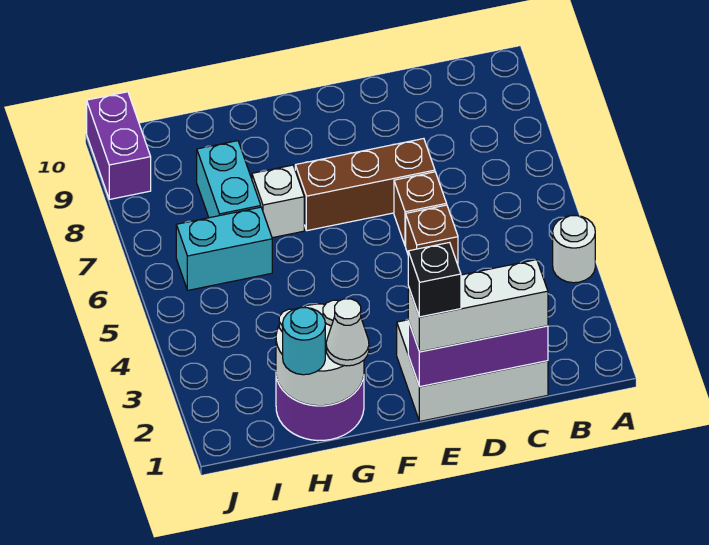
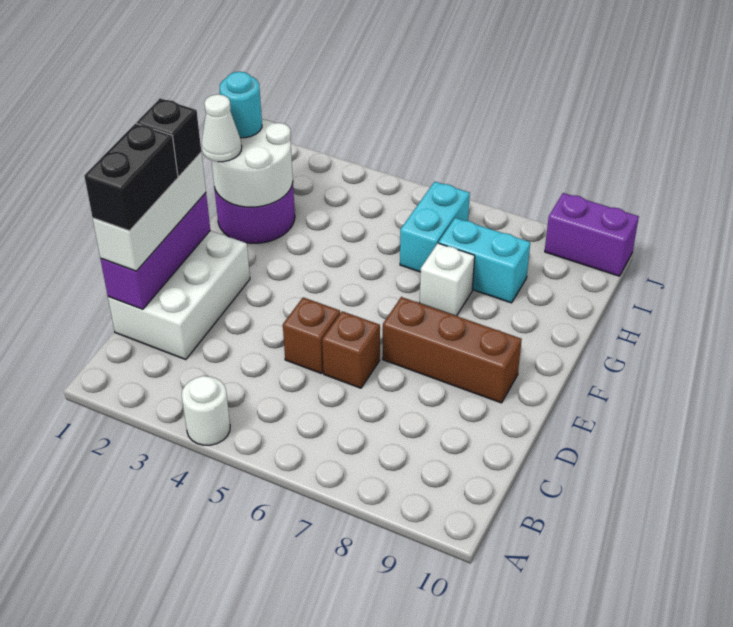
none -> black brick C1:D1 level 4
brown brick D7:F7 level 1 -> brown brick E7:E9 level 1

